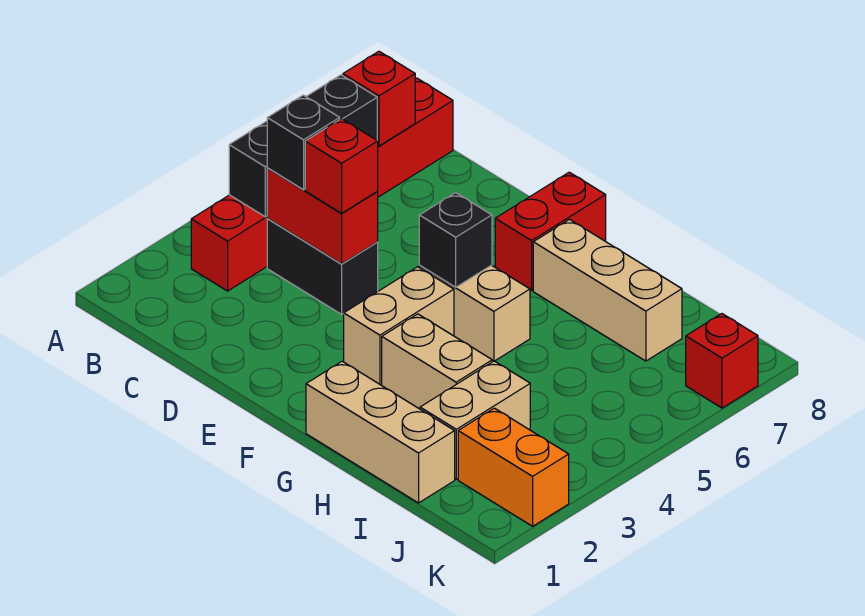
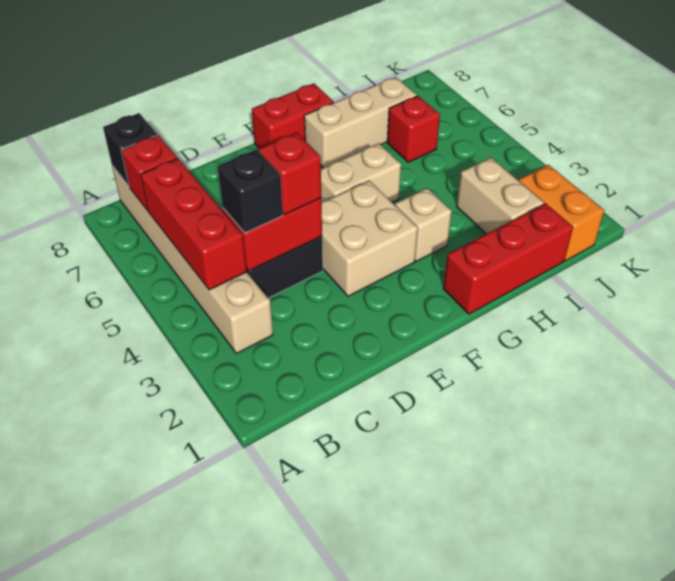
red brick B3:B8 level 1 -> tan brick B3:B8 level 1
black brick B4:B6 level 2 -> red brick B4:B6 level 2
tan brick F3:F4 level 1 -> tan brick E3:F4 level 1
black brick F5 level 2 -> black brick B8 level 2
red brick F7:F8 level 1 -> red brick F8:G8 level 1
tan brick G1:I1 level 1 -> red brick G1:I1 level 1
tan brick G3:H3 level 1 -> tan brick G3 level 1
orange brick J2:K2 level 1 -> orange brick J1:J2 level 1
red brick K7 level 1 -> red brick I6 level 1

